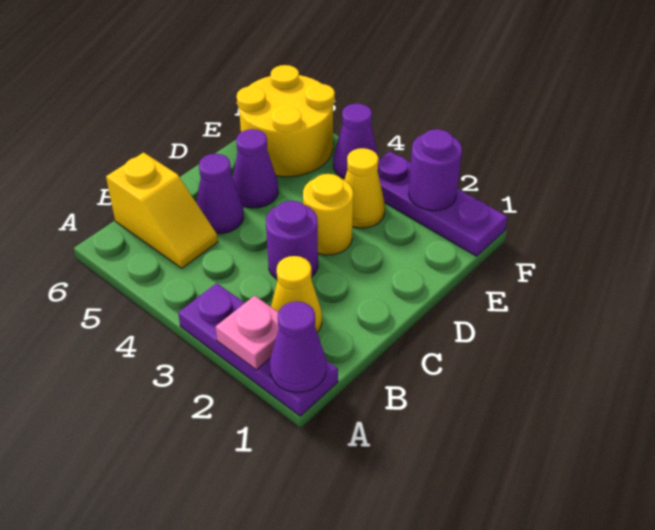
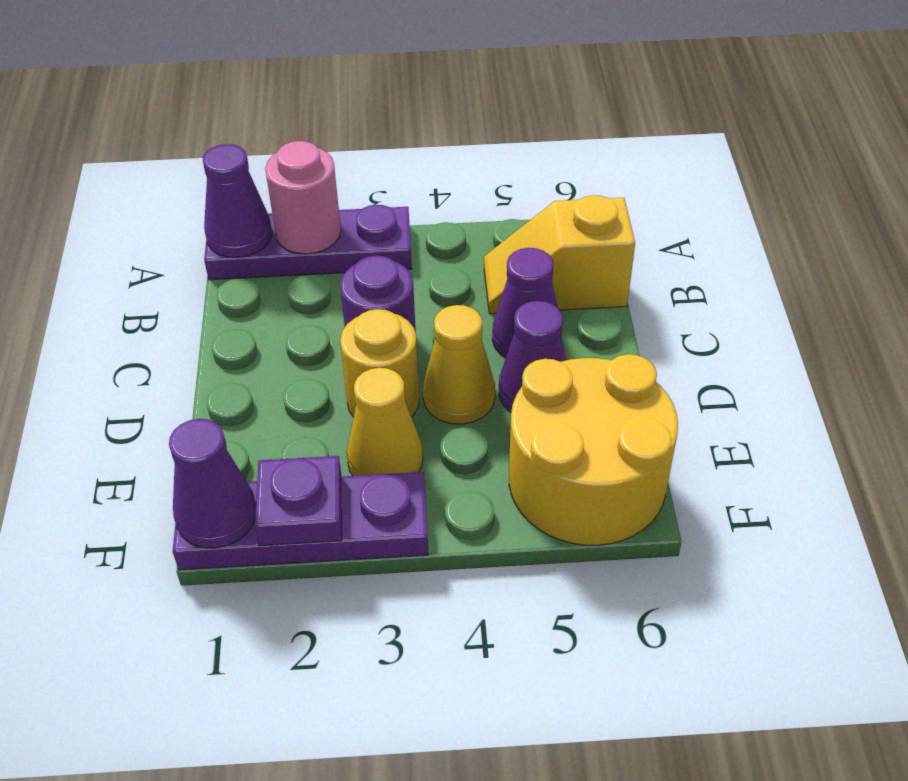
pink plate A2 level 2 -> pink round brick A2 level 2
yellow cone B2 level 1 -> yellow cone D4 level 1
purple round brick F2 level 2 -> purple plate F2 level 2
purple cone F4 level 1 -> purple cone F1 level 2

